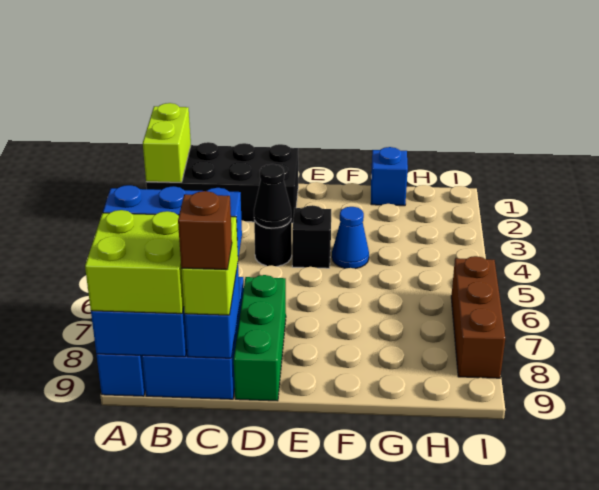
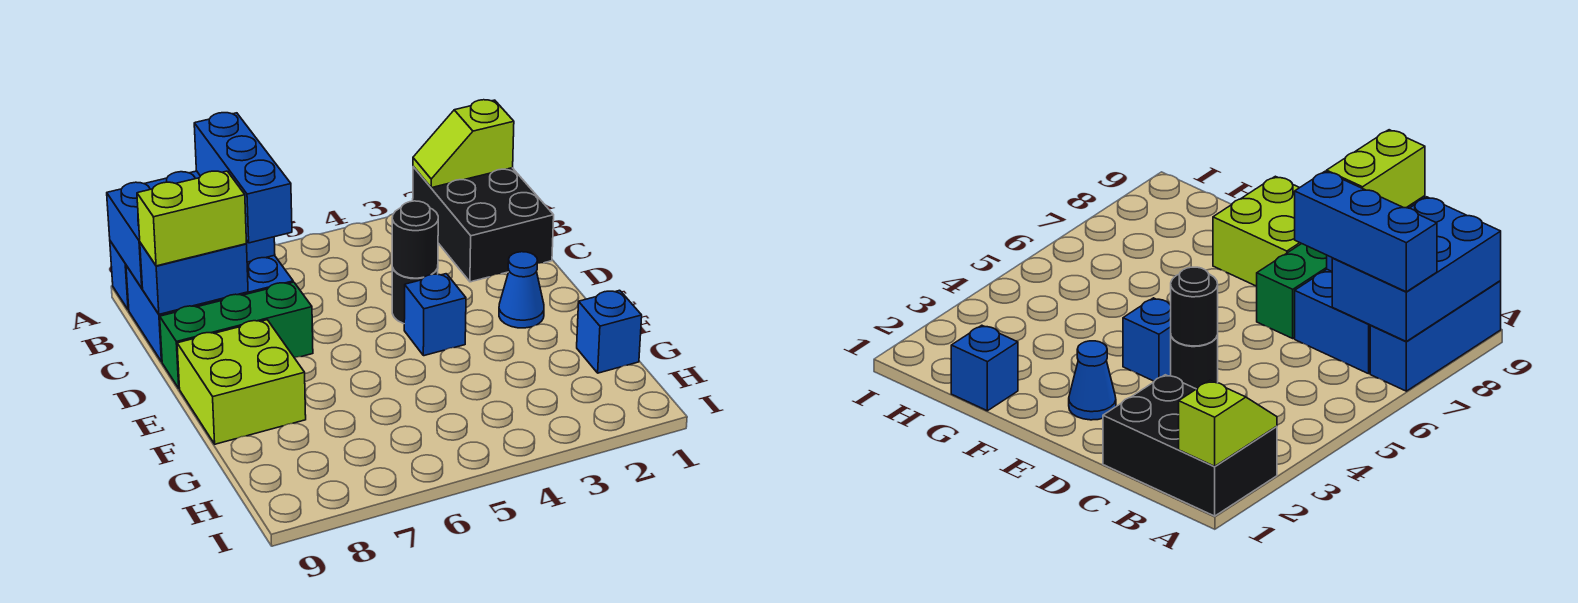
black brick A1:D2 level 1 -> black brick A1:C2 level 1
lime brick A1:A2 level 2 -> lime slope A1:A2 level 2 top 1
lime brick A8:B9 level 3 -> lime brick E8:F9 level 1
brown brick C9 level 4 -> none
black cone D4 level 2 -> black round brick D4 level 2
black brick E4 level 1 -> blue brick E4 level 1
blue cone F4 level 1 -> blue cone E2 level 1
brown brick I6:I8 level 1 -> none

